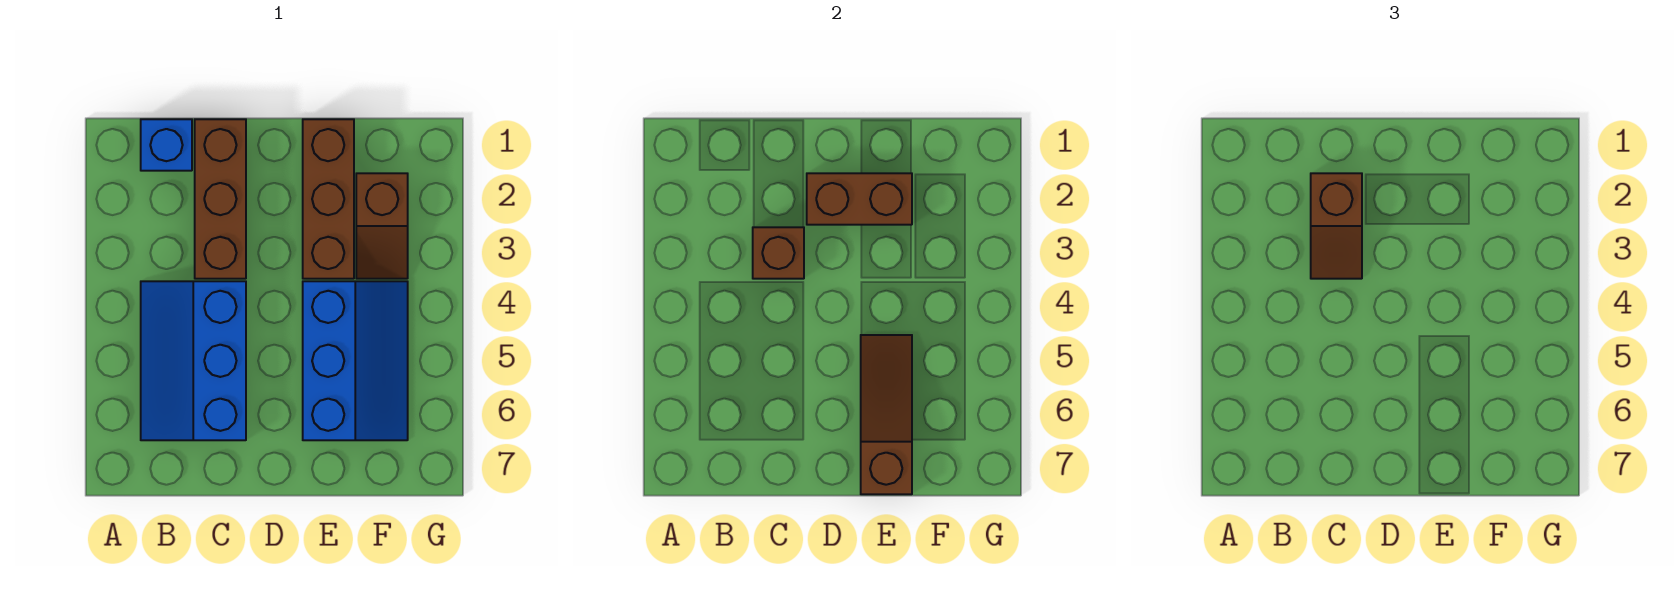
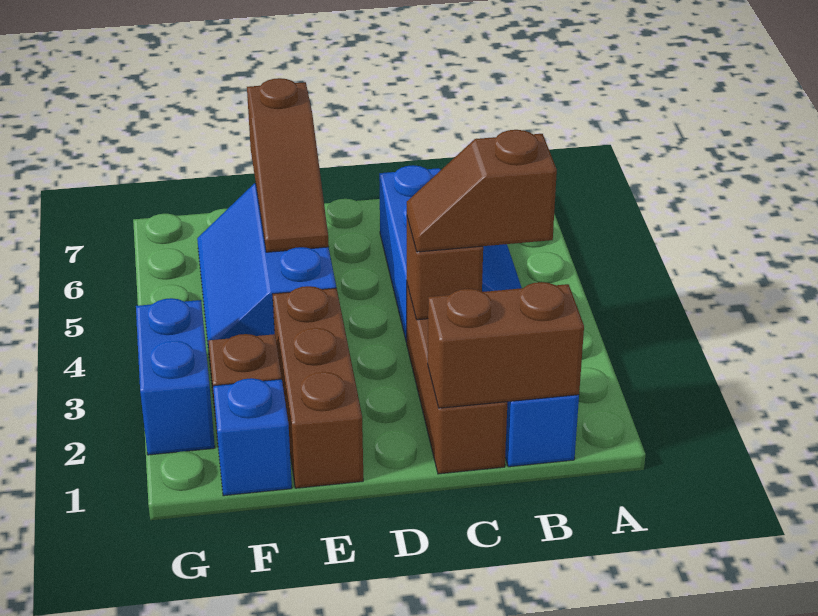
brown slope C2:C3 level 3 top 2 -> brown slope B3:C3 level 3 top B
brown brick D2:E2 level 2 -> brown brick B1:C1 level 2
none -> blue brick F1 level 1
none -> blue brick G2:G3 level 1

